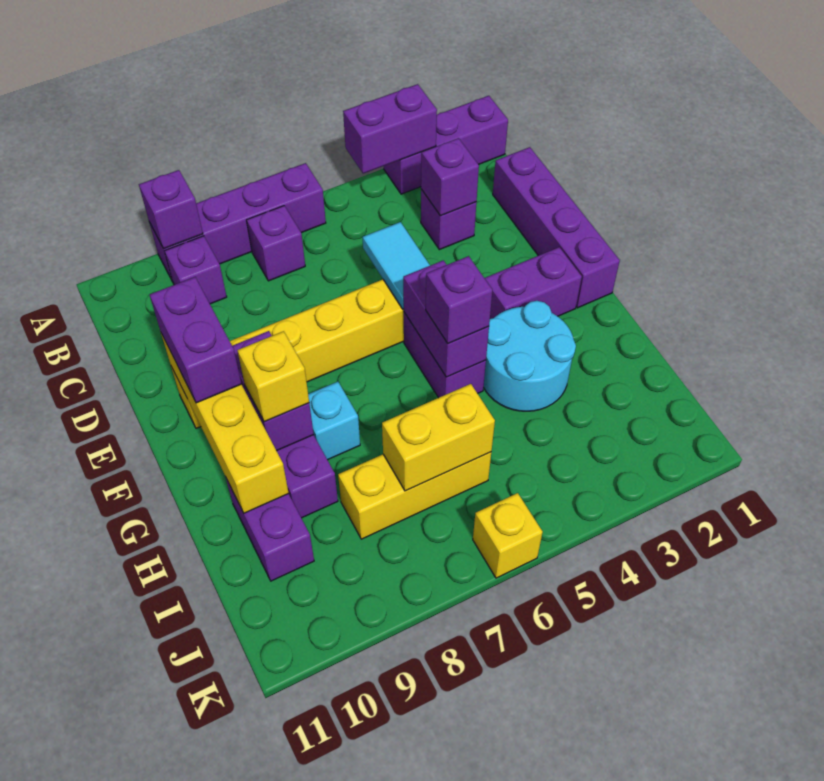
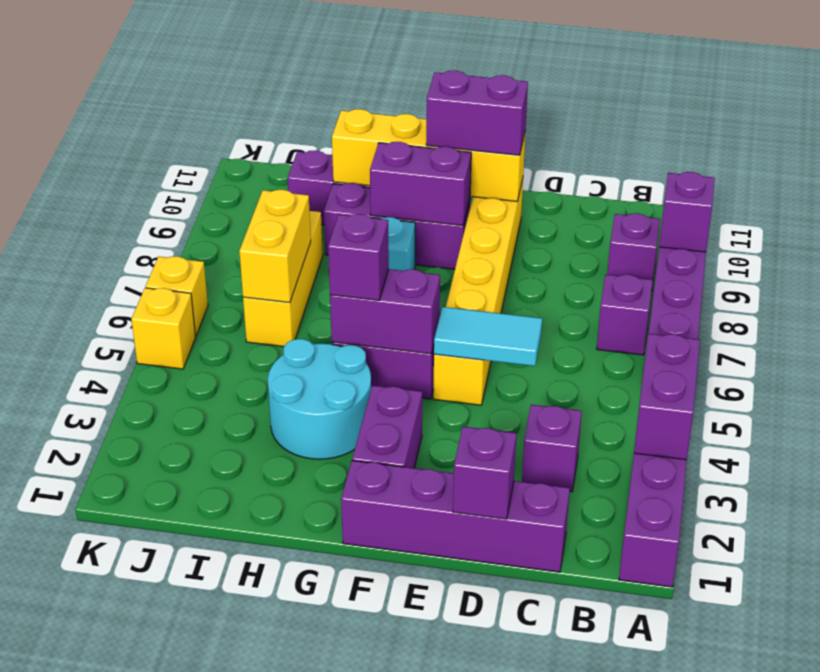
purple brick C3 level 2 -> purple brick D1 level 2
yellow brick G9 level 3 -> yellow brick K5 level 1

